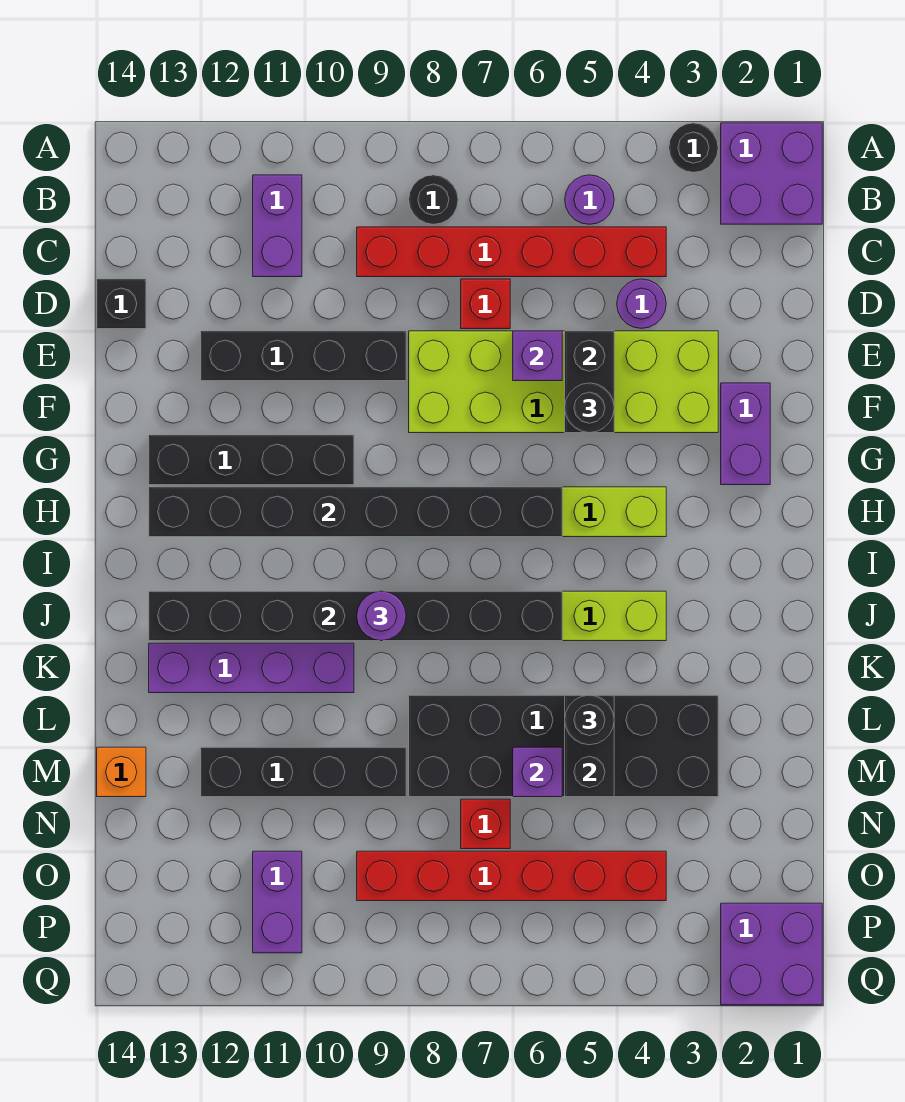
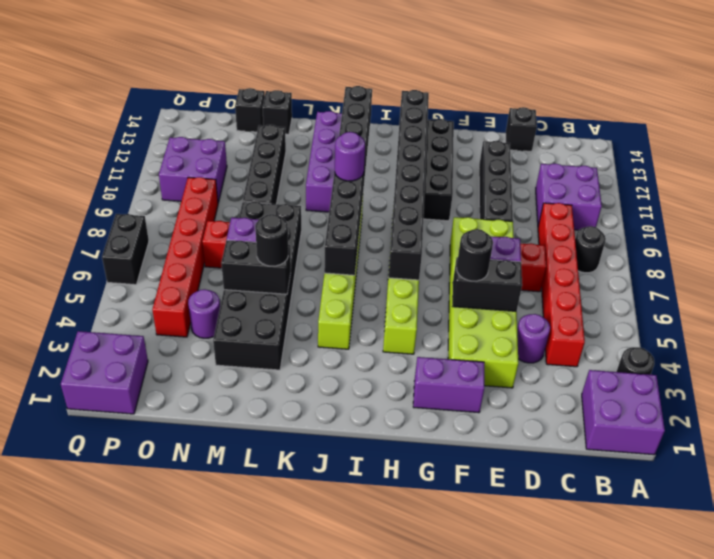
purple round brick B5 level 1 -> purple round brick N4 level 1
purple brick B11:C11 level 1 -> purple brick B10:C11 level 1
orange brick M14 level 1 -> black brick M14 level 1
none -> black brick N14 level 1
purple brick O11:P11 level 1 -> purple brick O10:P11 level 1
none -> black brick Q6:Q7 level 1

